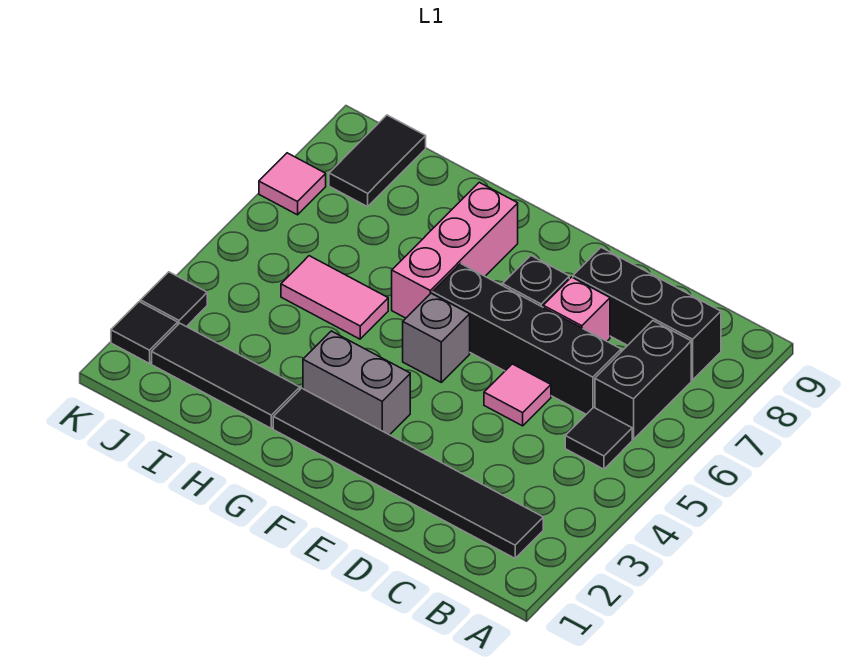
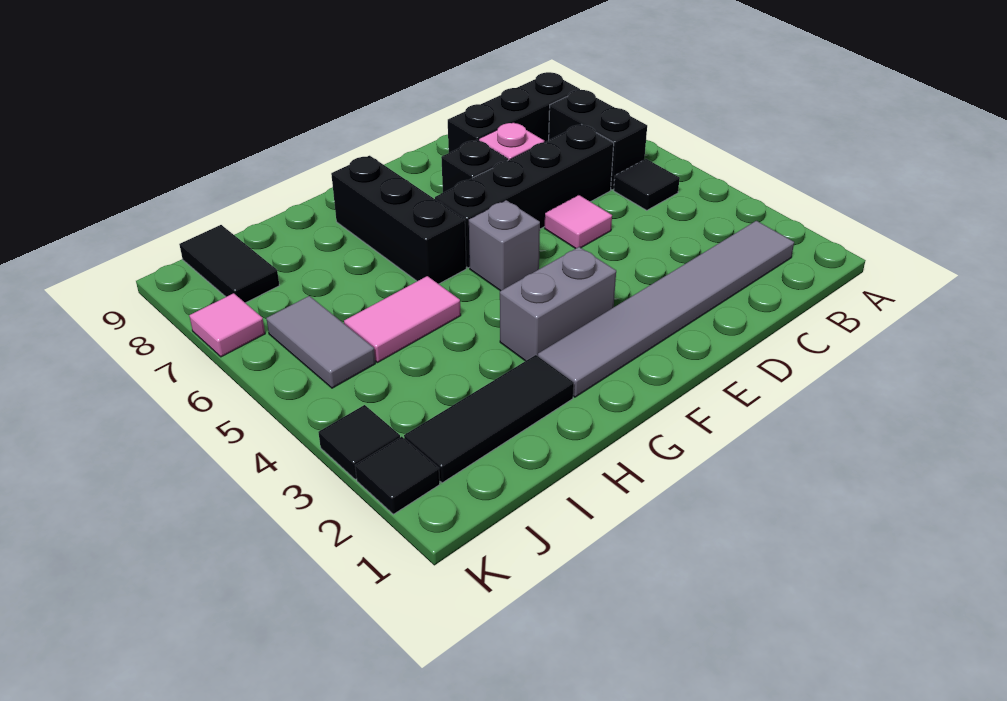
black tile B2:G2 level 1 -> grey tile B2:G2 level 1
pink brick G6:G8 level 1 -> black brick G6:G8 level 1
none -> grey tile J5:J6 level 1

